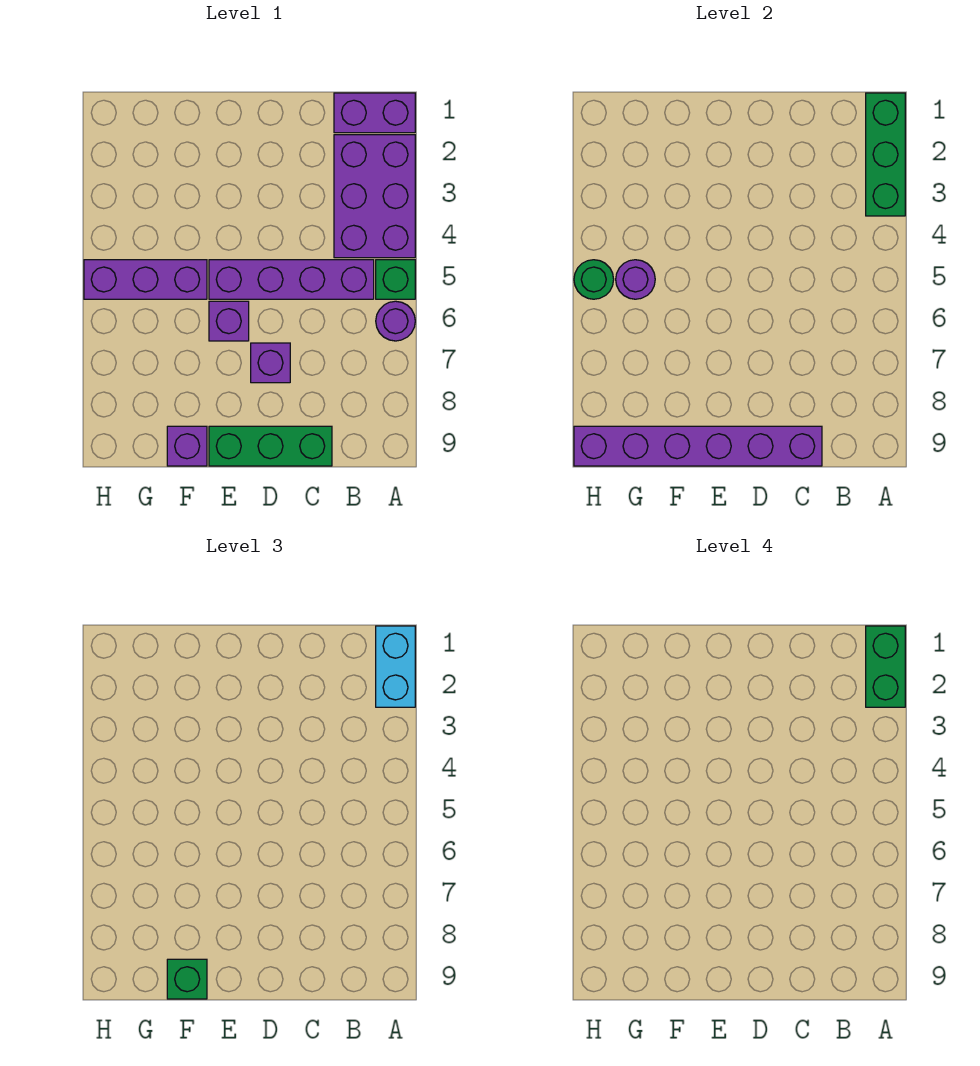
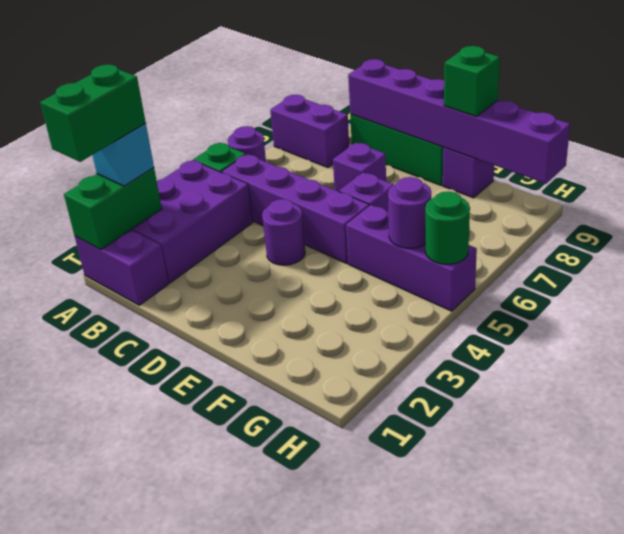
green brick A1:A3 level 2 -> green brick A1:A2 level 2
cyan brick A1:A2 level 3 -> cyan brick A2 level 3
none -> purple brick A8:B8 level 1
none -> purple round brick D4 level 1

